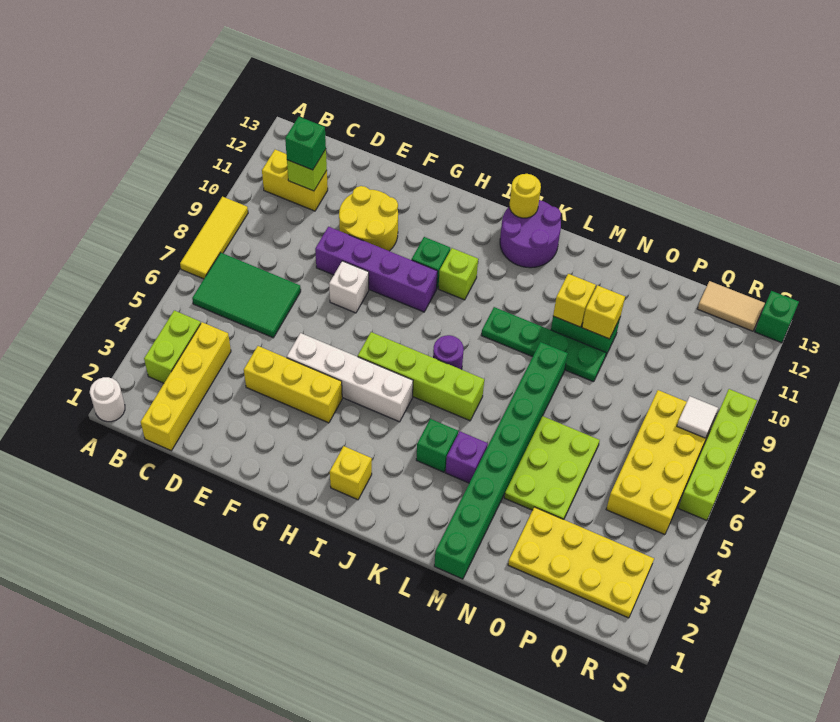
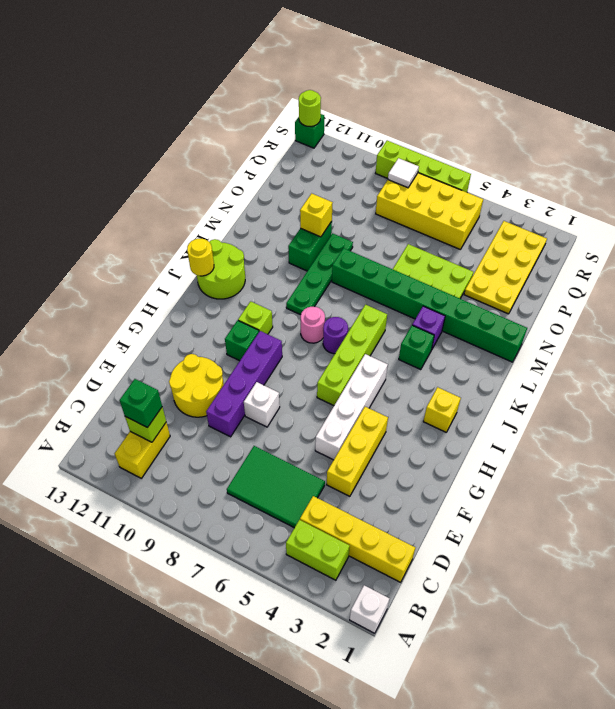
white round brick A1 level 1 -> white brick A1 level 1
yellow tile A7:A9 level 1 -> none
green tile B6:D7 level 1 -> green tile C5:D7 level 1
none -> pink round brick J8 level 1
purple round brick J12:K13 level 1 -> lime round brick J12:K13 level 1
yellow brick M10 level 2 -> none
tan tile Q13:R13 level 1 -> none
none -> lime round brick S13 level 2

